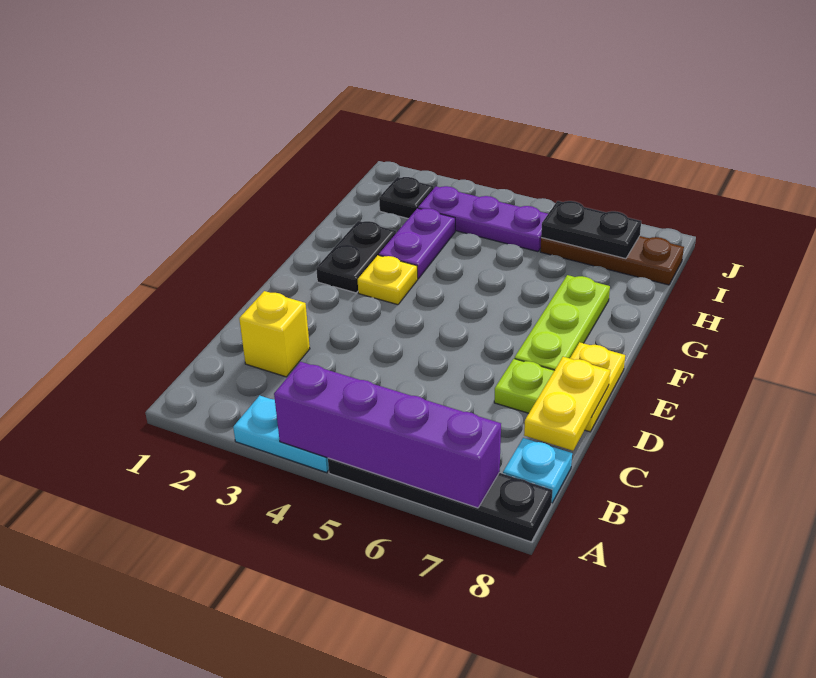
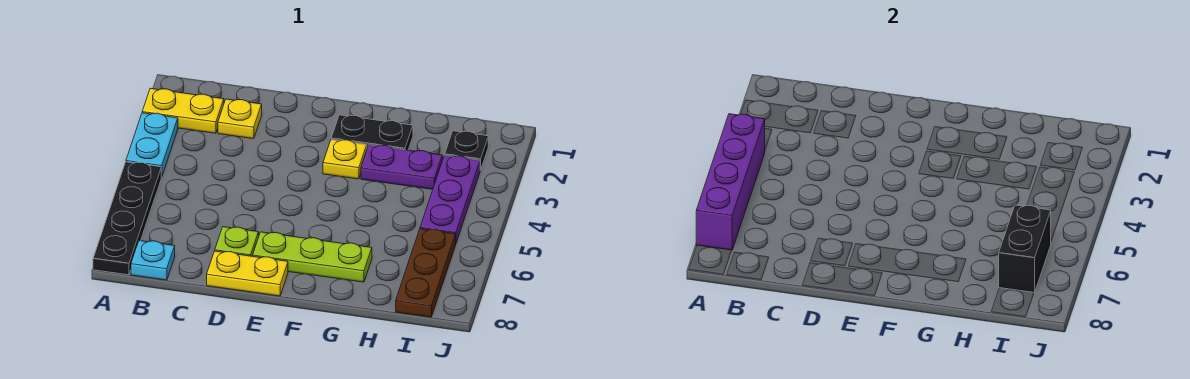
yellow brick C2 level 1 -> yellow plate C2 level 1
yellow plate C8:D8 level 2 -> yellow plate A2:B2 level 1
black plate I6:I7 level 2 -> black brick I6:I7 level 2

